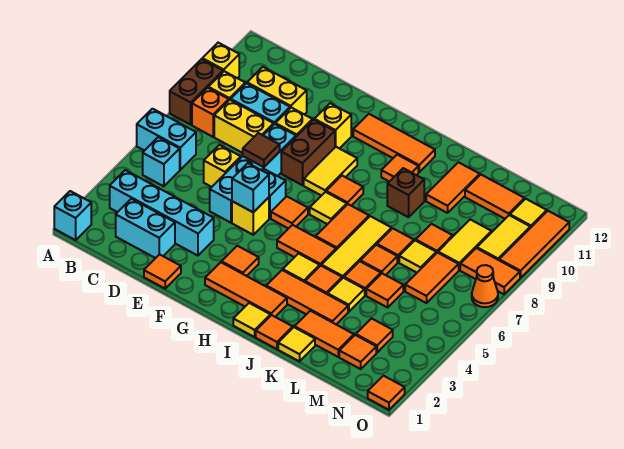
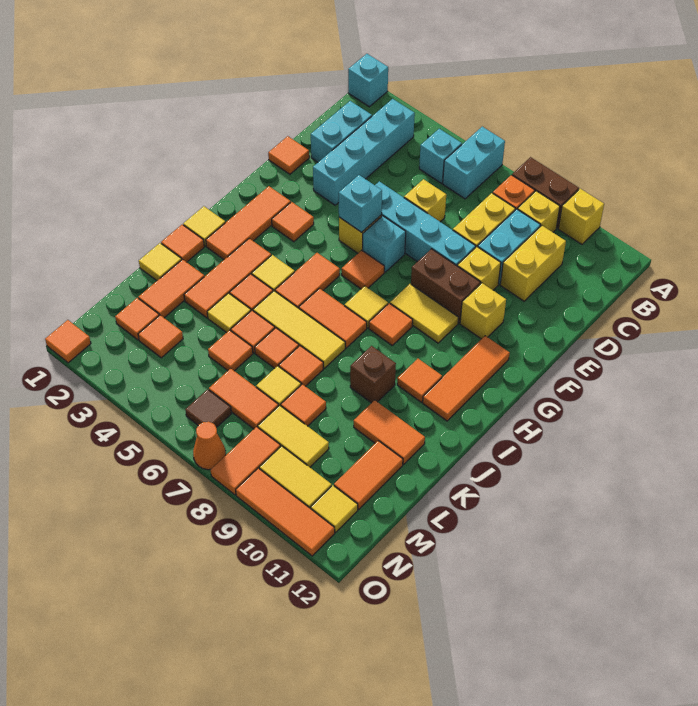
brown tile E7 level 2 -> brown tile N6 level 1

